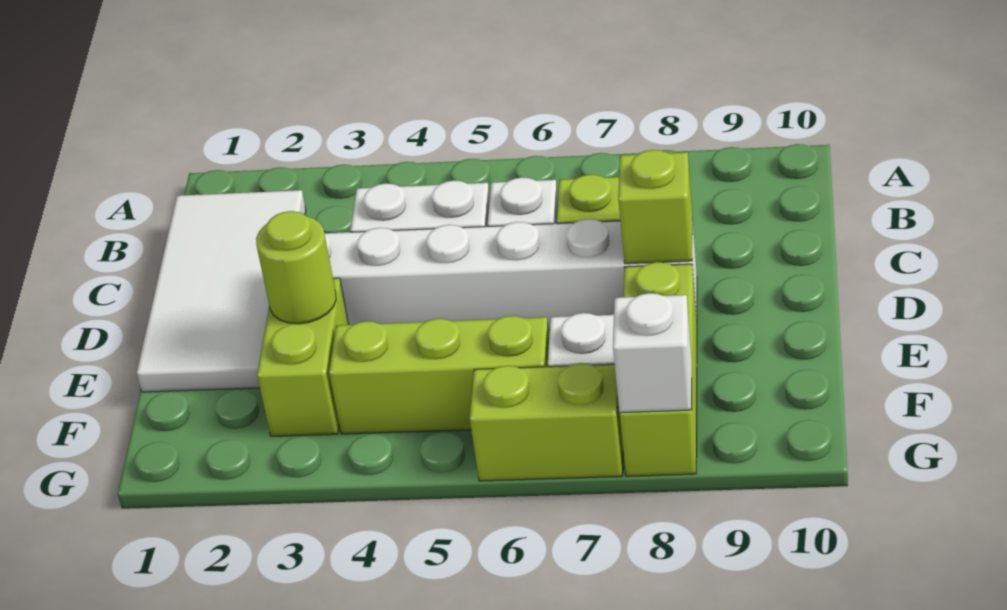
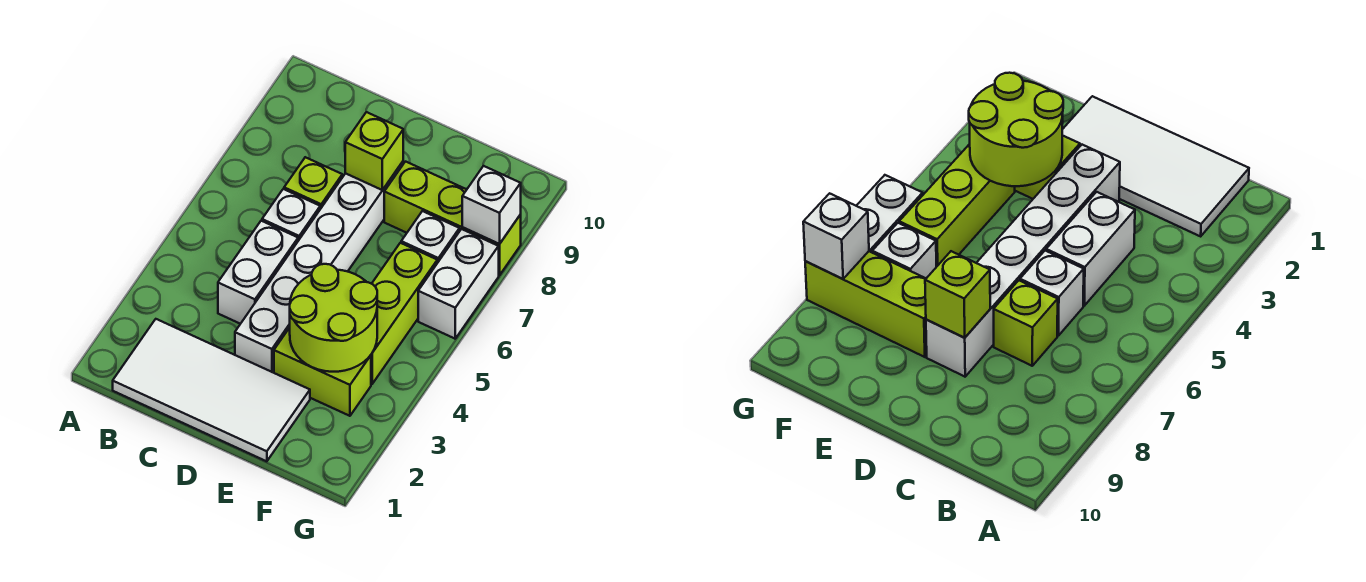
lime round brick E3 level 2 -> lime round brick E3:F4 level 2
lime brick G6:G7 level 1 -> white brick G6:G7 level 1

